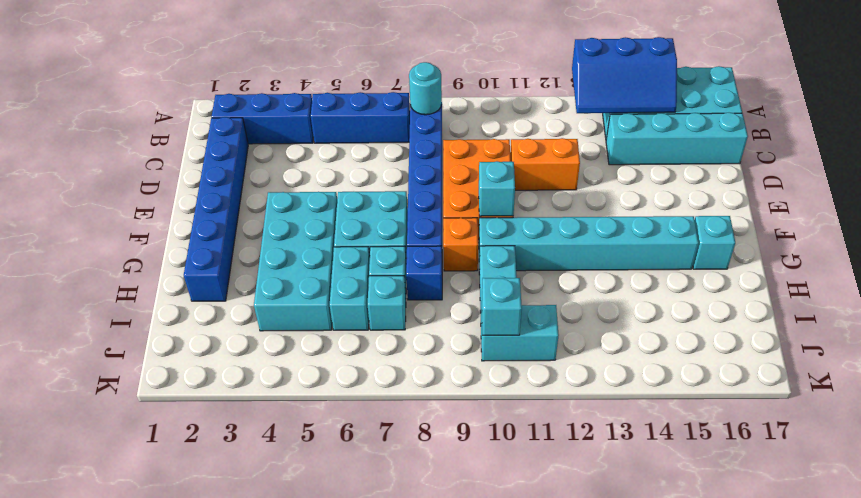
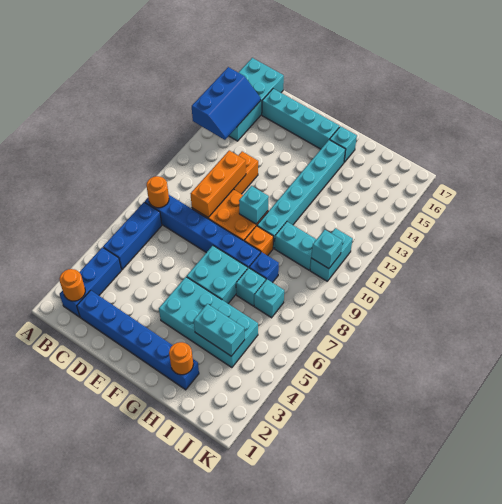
none -> orange round brick B2 level 2
cyan round brick B8 level 2 -> orange round brick B8 level 2
cyan brick C14:C17 level 1 -> cyan brick C16:F16 level 1
none -> orange brick D9:D11 level 2
none -> orange round brick H2 level 2
cyan brick H6:I6 level 1 -> cyan brick H4:I4 level 2

